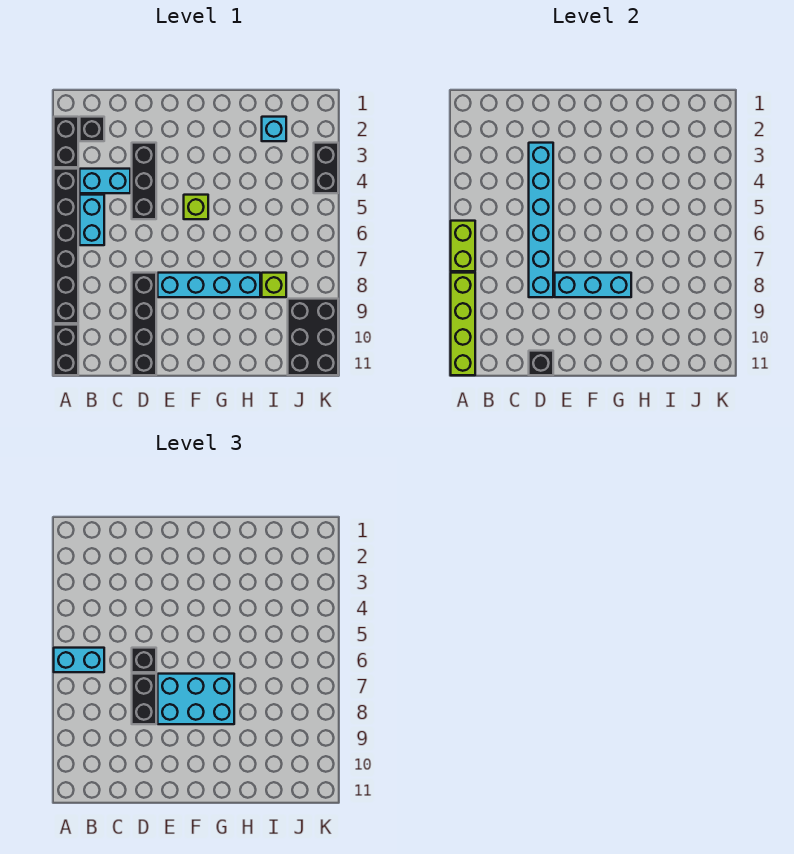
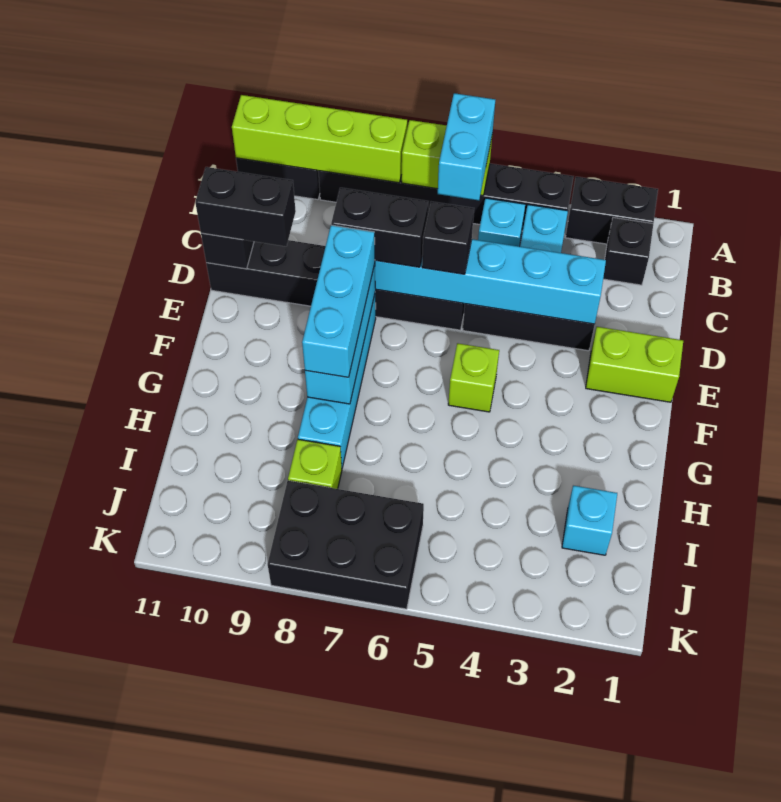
cyan brick B5:B6 level 1 -> cyan brick B5 level 1
black brick D8:D11 level 1 -> black brick D6:D11 level 1
none -> lime brick E1:E2 level 1
cyan brick E7:G8 level 3 -> cyan brick E8:G8 level 3
black brick J9:K11 level 1 -> black brick J6:K8 level 1
black brick K3:K4 level 1 -> black brick D10:D11 level 3

